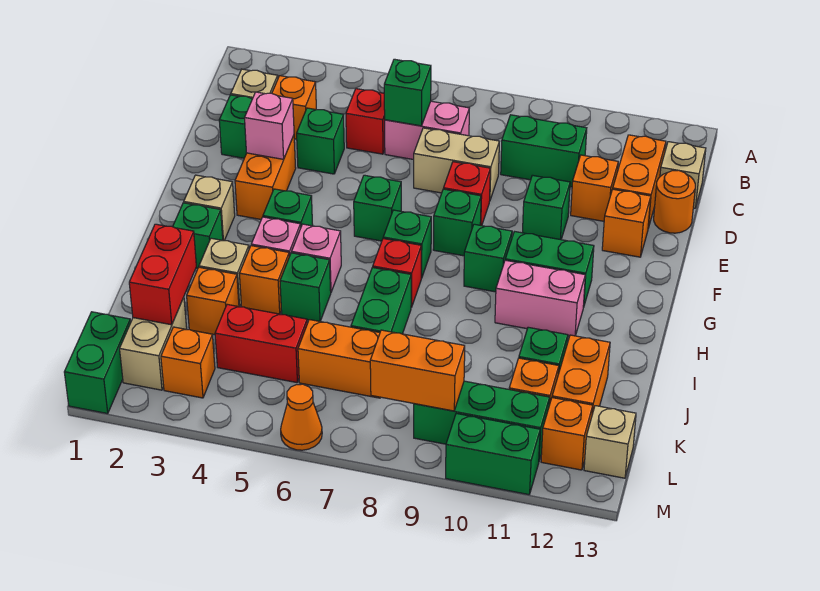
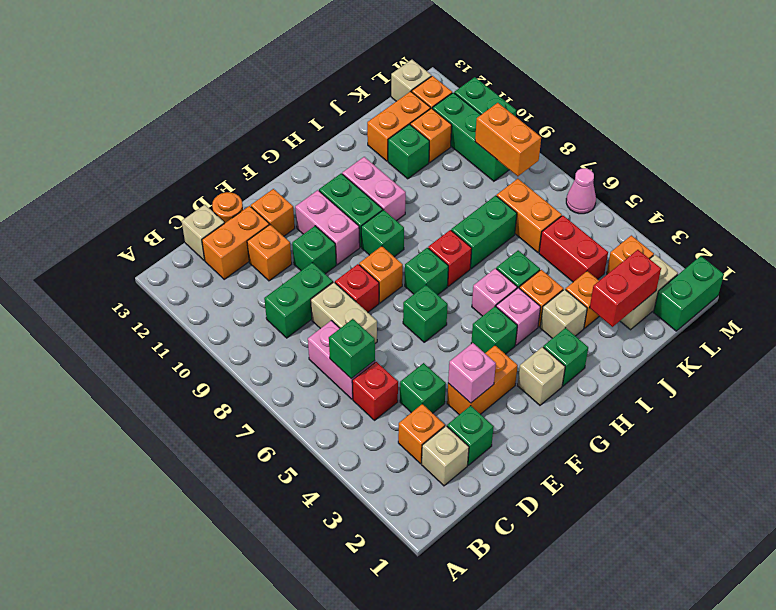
green brick C9:C10 level 1 -> green brick C9:D9 level 1
green brick F8 level 1 -> orange brick F8 level 1
none -> pink brick F10:F11 level 1
orange cone M6 level 1 -> pink cone M6 level 1

